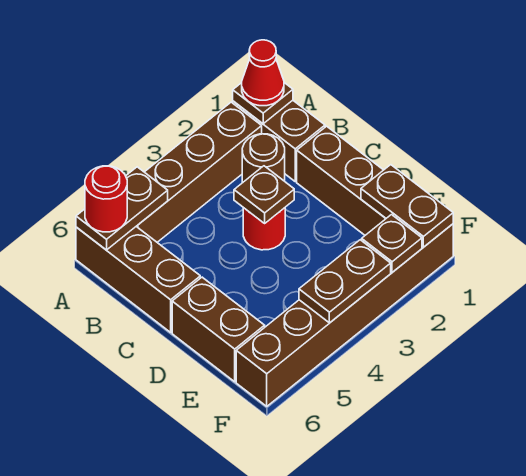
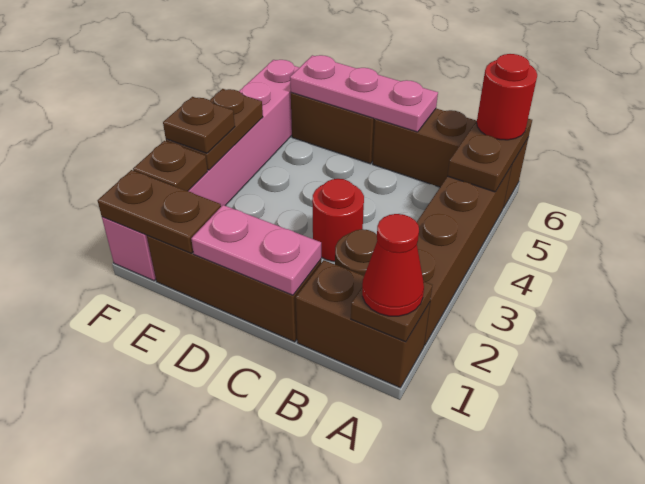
none -> pink plate C1:D1 level 2
brown plate C3 level 2 -> brown plate F3 level 3
none -> pink plate C6:E6 level 2
brown brick F1:F6 level 1 -> pink brick F1:F6 level 1

